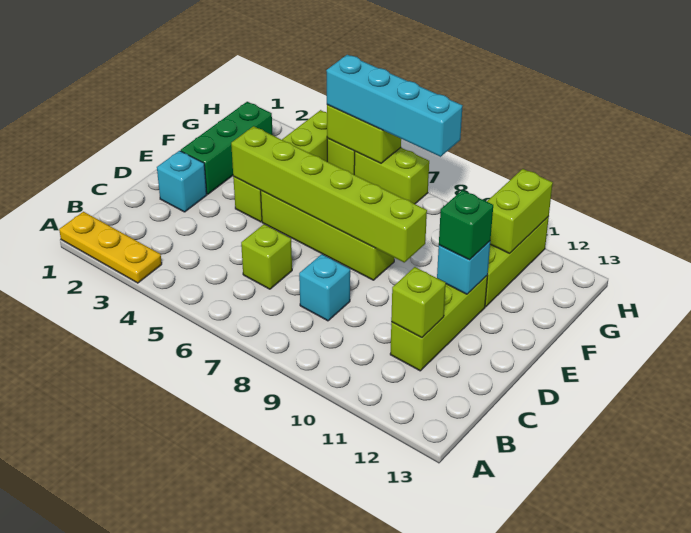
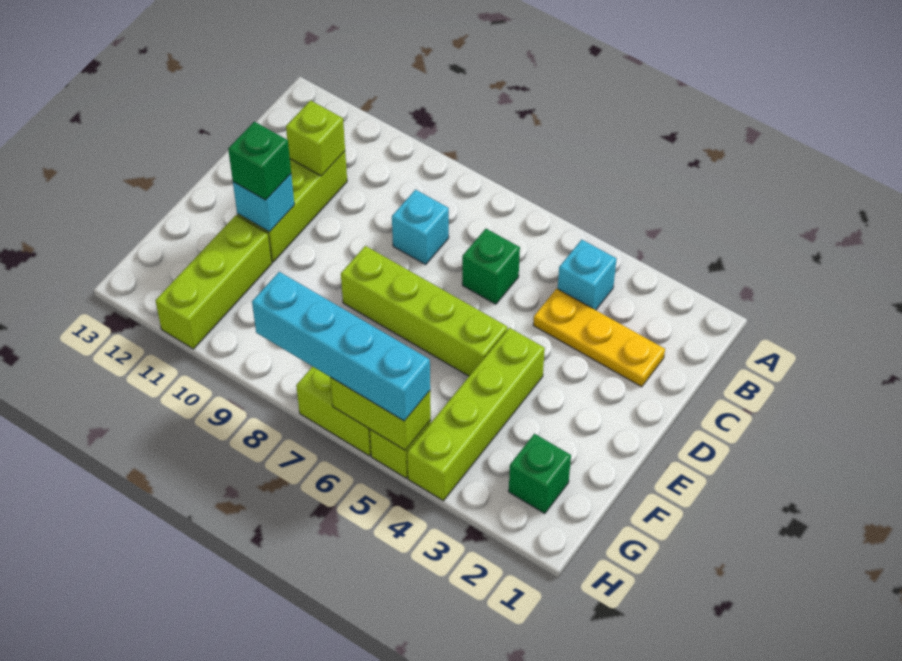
yellow plate A1:A3 level 1 -> yellow plate C2:C4 level 1
lime brick C6 level 1 -> green brick C6 level 1
cyan brick D2 level 1 -> cyan brick B4 level 1
green brick E2:G2 level 1 -> green brick G2 level 1
lime brick E4:E9 level 2 -> none
lime brick G11:H11 level 2 -> none

